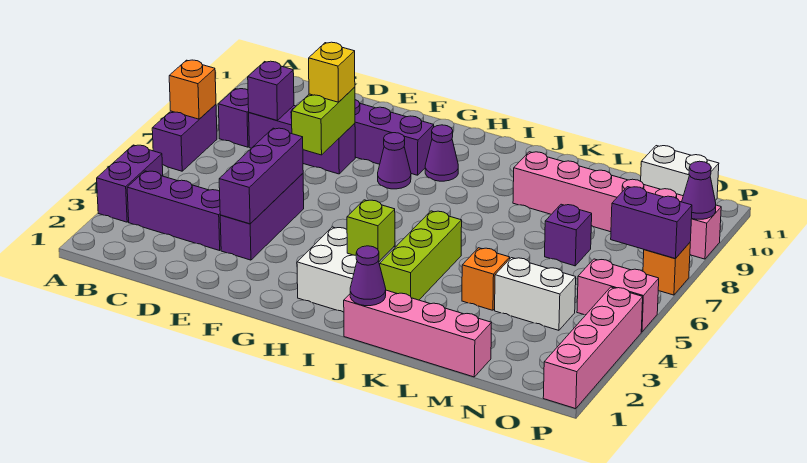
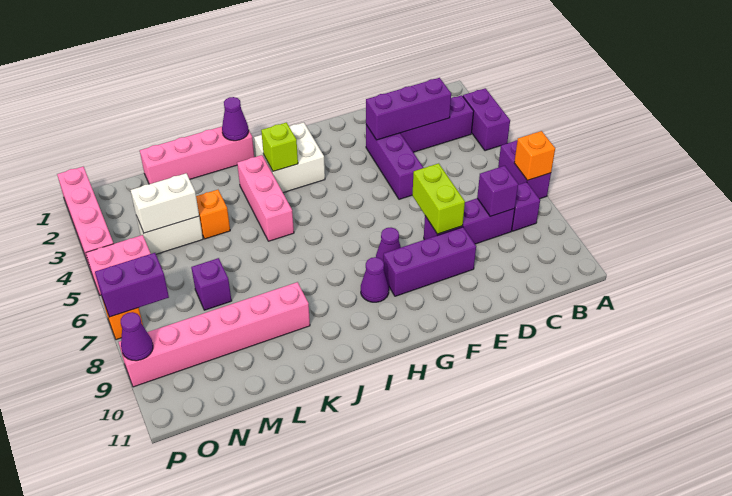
purple brick E3:E5 level 2 -> purple brick C3:E3 level 2
yellow brick E8 level 3 -> none
lime brick J3:J5 level 1 -> pink brick J3:J5 level 1
white brick N11:O11 level 1 -> white brick M4:N4 level 2

